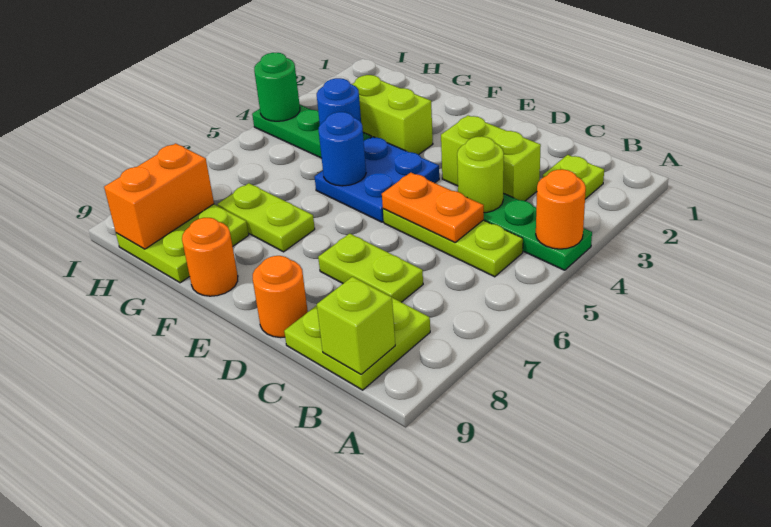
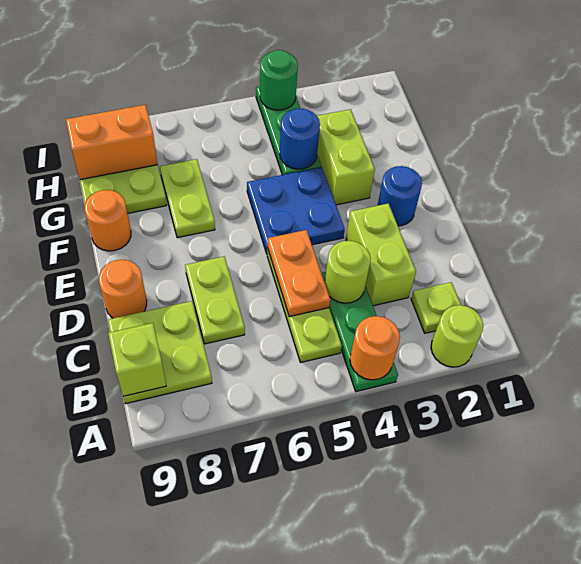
none -> lime round brick A2 level 1
blue round brick F5 level 2 -> blue round brick E2 level 1

